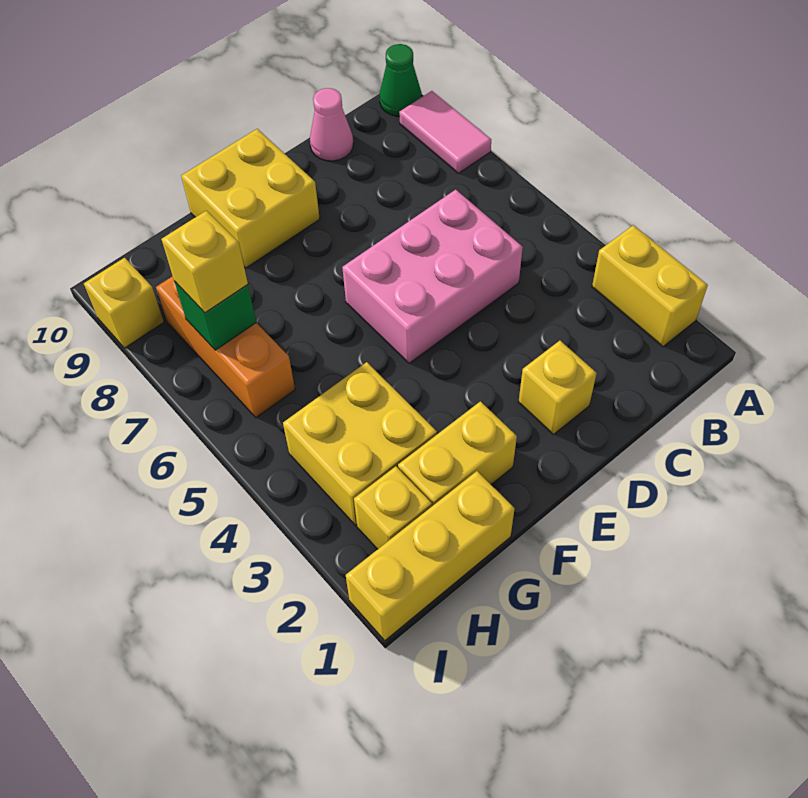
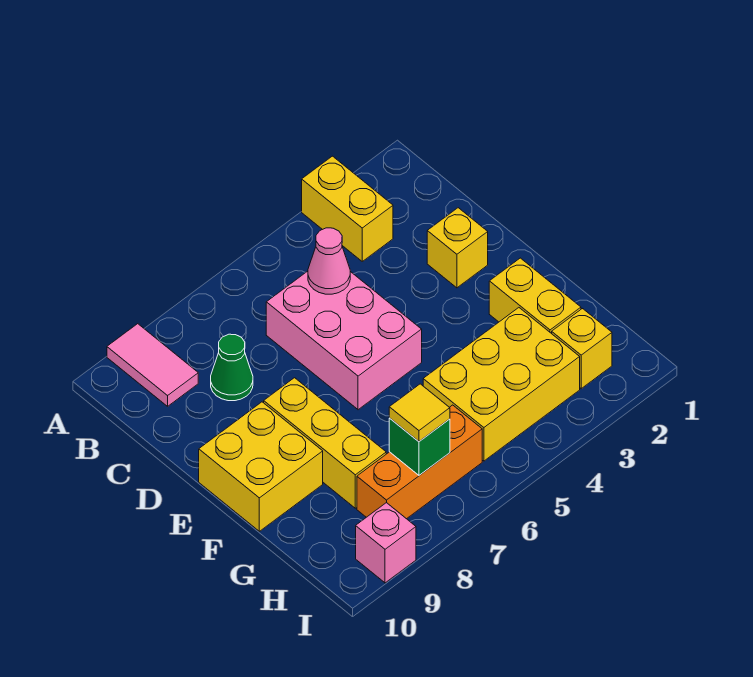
yellow brick A2:A3 level 1 -> yellow brick A3:B3 level 1
pink tile A8:A9 level 1 -> pink tile A9:B9 level 1
green cone A10 level 1 -> green cone C8 level 1
pink cone C10 level 1 -> pink cone C5 level 2
yellow brick G1:I1 level 1 -> yellow brick E8:G8 level 1
yellow brick G3:H4 level 1 -> yellow brick G3:H5 level 1
yellow brick H7 level 3 -> yellow tile H7 level 3
yellow brick I9 level 1 -> pink brick I9 level 1

